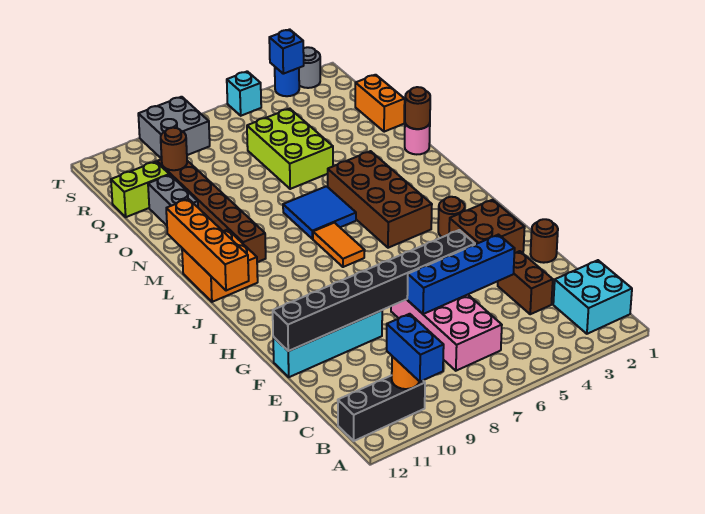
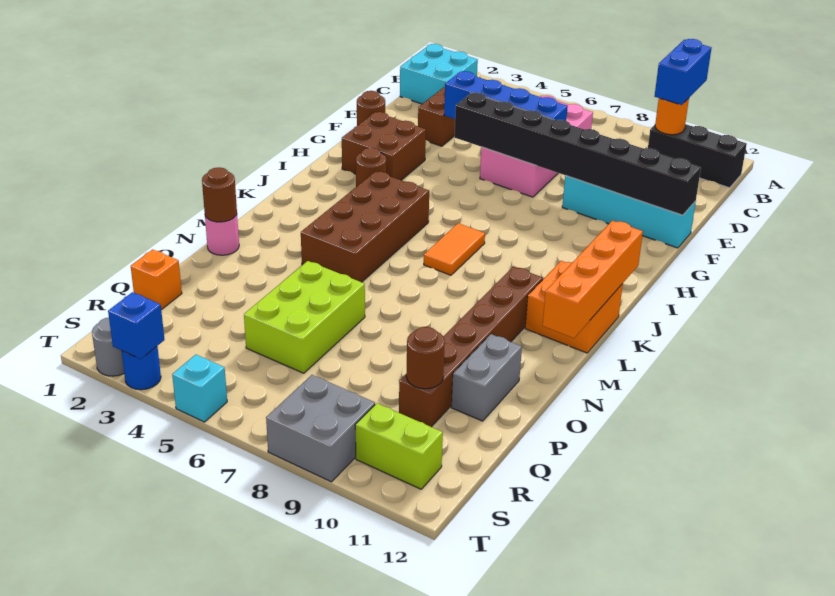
blue tile L6:M7 level 1 -> none
orange brick P1:Q1 level 1 -> orange brick Q1 level 1
lime brick Q11:Q12 level 1 -> lime brick S10:S11 level 1

